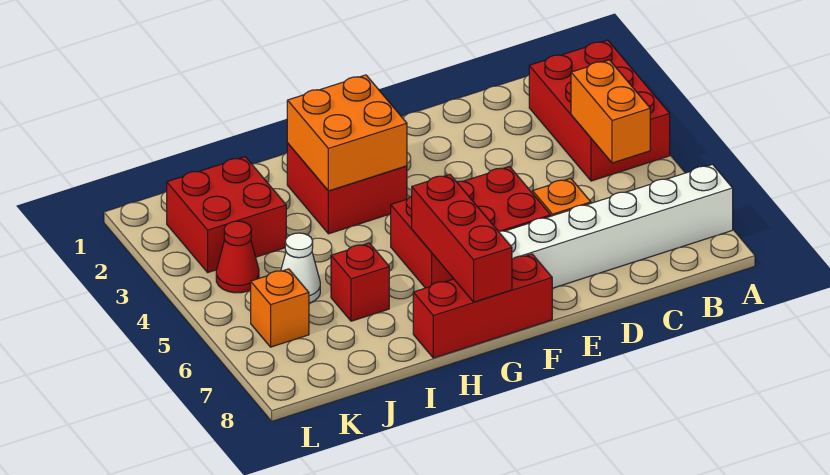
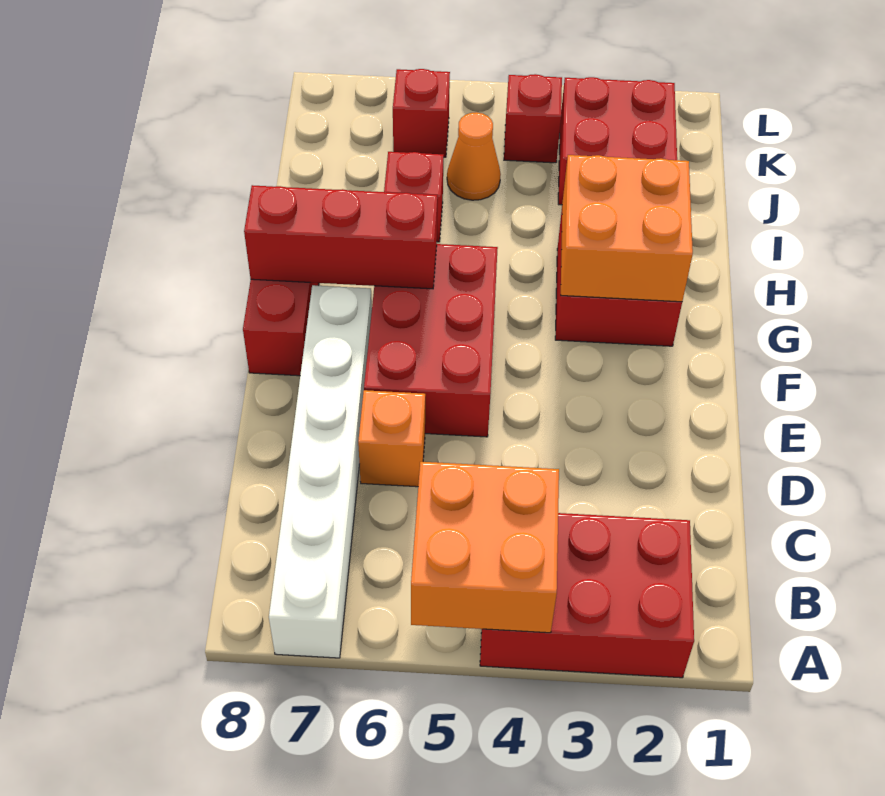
orange brick B4:B5 level 2 -> orange brick A4:B5 level 2
white cone J5 level 1 -> orange cone J5 level 1
red cone K4 level 1 -> red brick K4 level 1
orange brick K6 level 1 -> red brick K6 level 1

